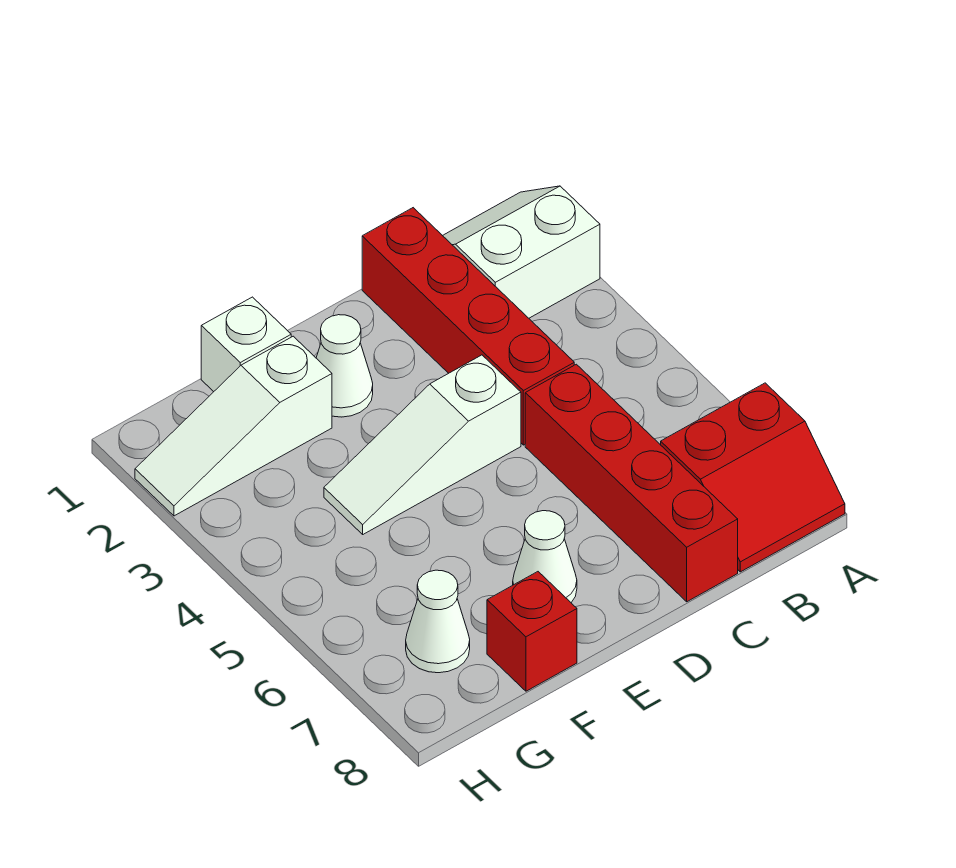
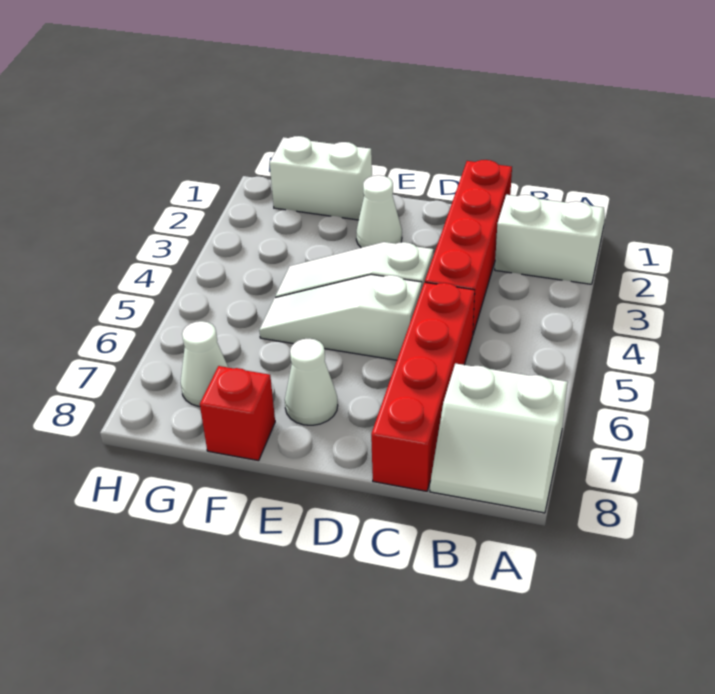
red slope A7:B8 level 1 top 7 -> white slope A7:B8 level 1 top 7
white brick F1 level 1 -> white brick F1:G1 level 1
white slope F2:H2 level 1 top F -> white slope D5:F5 level 1 top D

